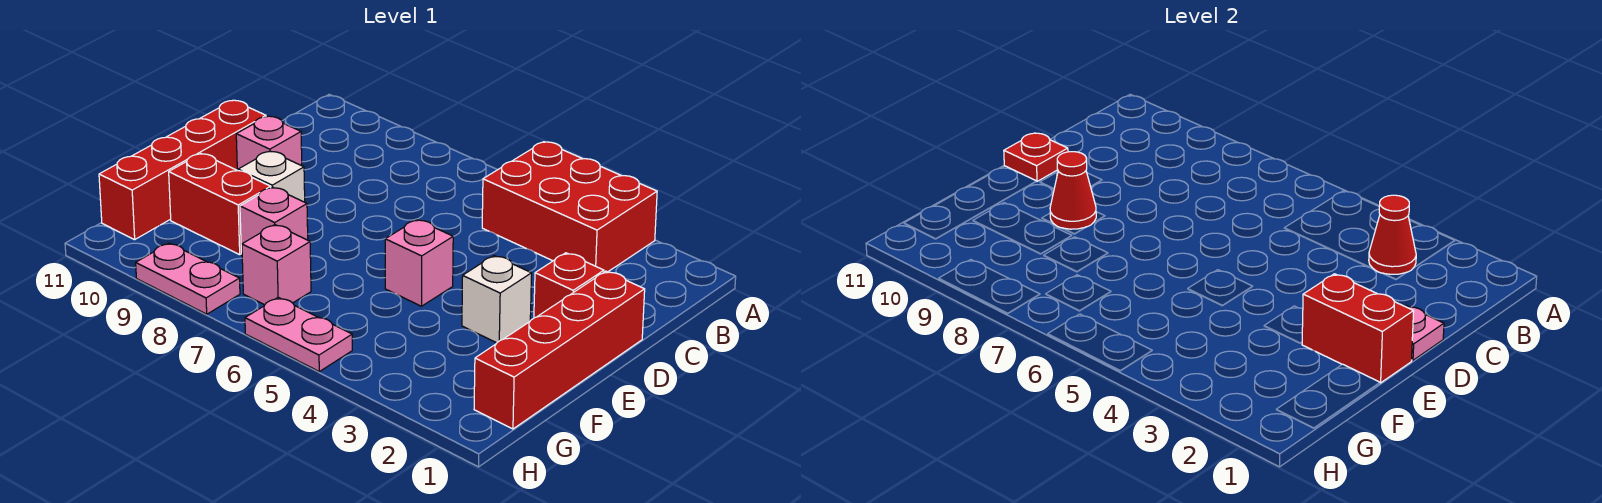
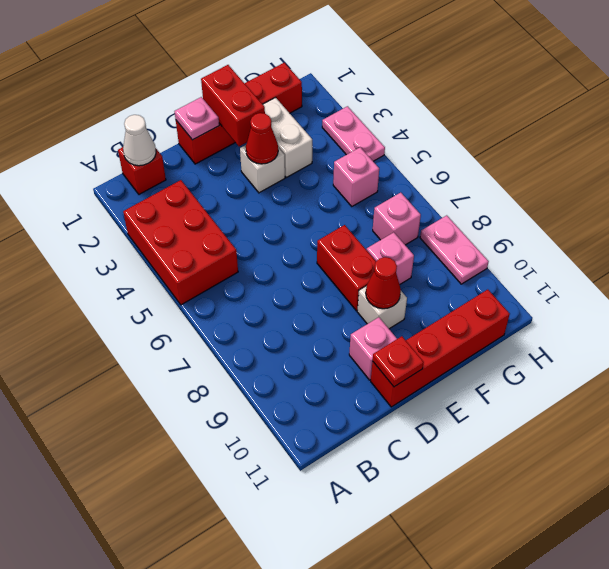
none -> white cone B1 level 2
red cone B3 level 2 -> red cone E3 level 2
red brick D2 level 1 -> red brick B1 level 1
pink brick E5 level 1 -> pink brick G5 level 1
none -> white brick F2:F3 level 1
red brick F9:F10 level 1 -> red brick E7:E8 level 1
pink plate H5:H6 level 1 -> pink plate H3:H4 level 1

